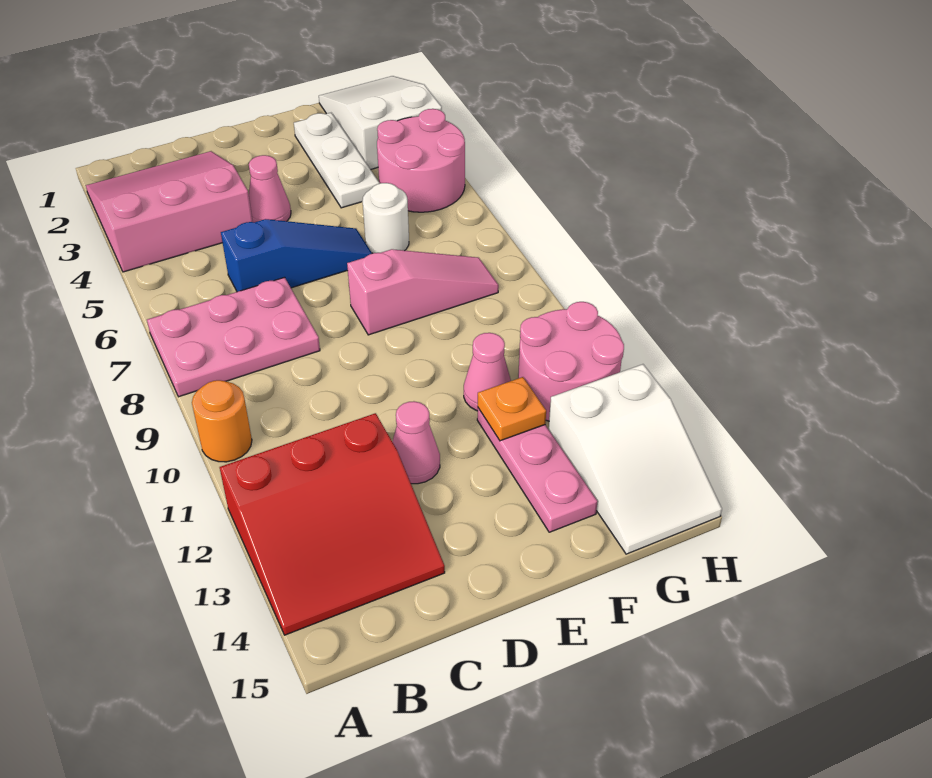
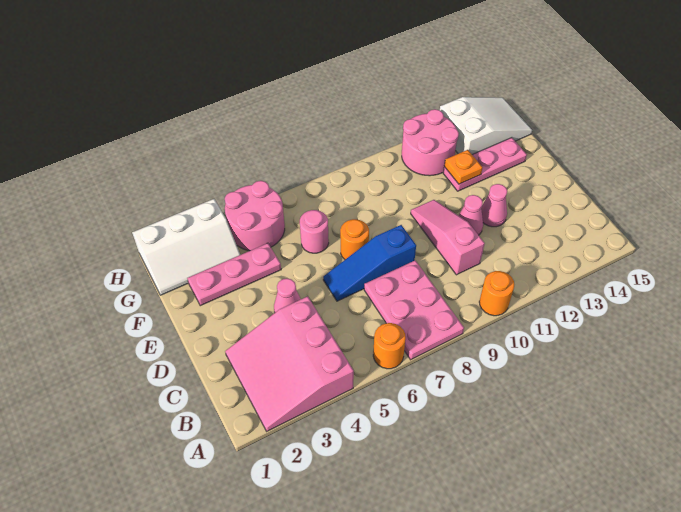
none -> orange round brick A6 level 1
red slope A12:C14 level 1 top 12 -> none
blue slope C6:E6 level 1 top C -> blue slope D6:D8 level 1 top 8
none -> orange round brick E7 level 1
pink slope E8:G8 level 1 top E -> pink slope C10:E10 level 1 top C
white plate F2:F4 level 1 -> pink plate F2:F4 level 1
white round brick F6 level 1 -> pink round brick F6 level 1
pink cone F11 level 1 -> pink cone D11 level 1
white slope G1:H3 level 1 top 3 -> white slope G1:H3 level 1 top H

